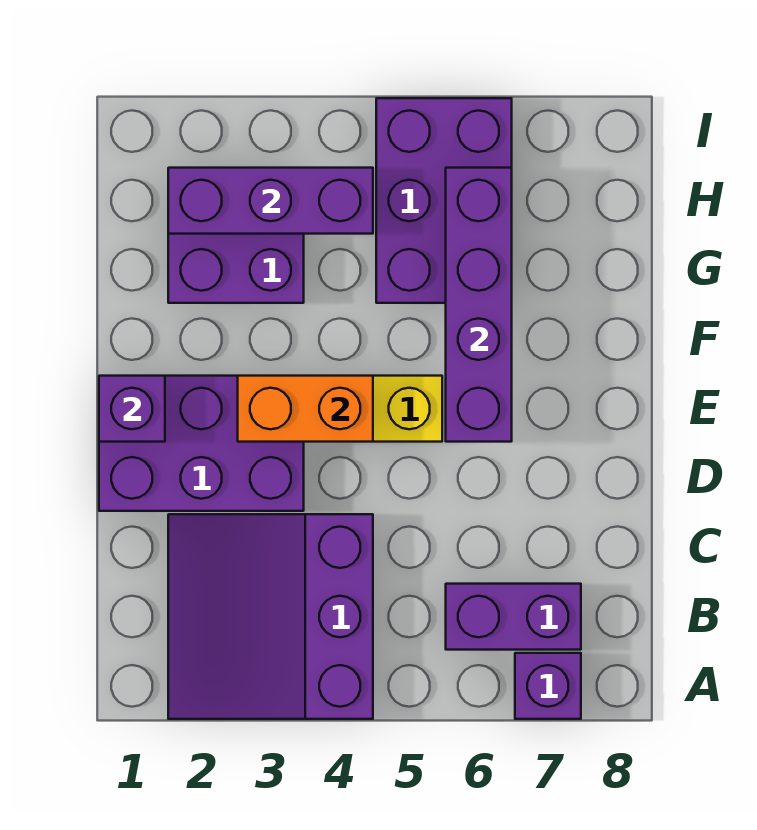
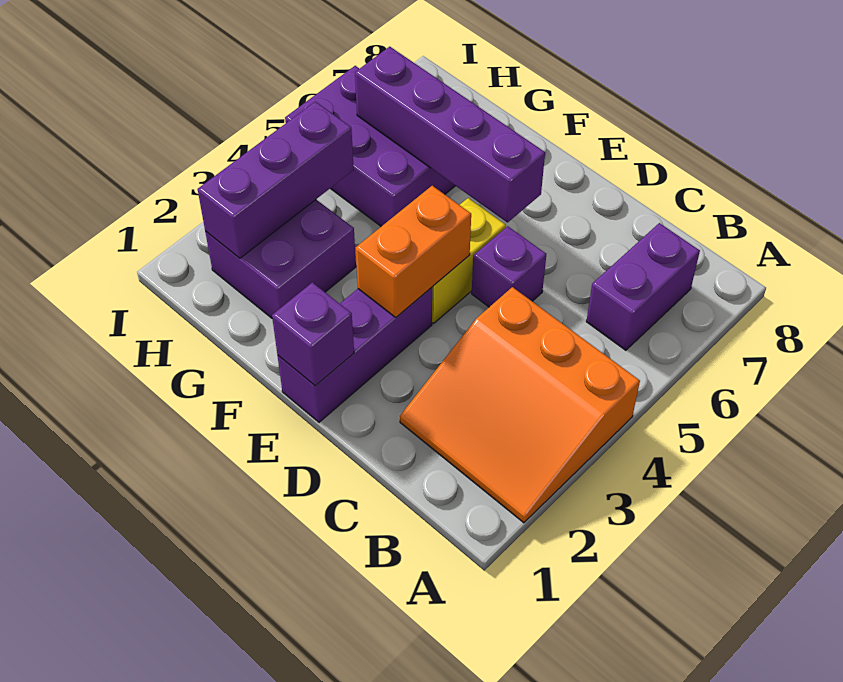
purple slope A2:C4 level 1 top 4 -> orange slope A2:C4 level 1 top 4
purple brick A7 level 1 -> purple brick D5 level 1
purple brick D1:E3 level 1 -> purple brick E1:E3 level 1

